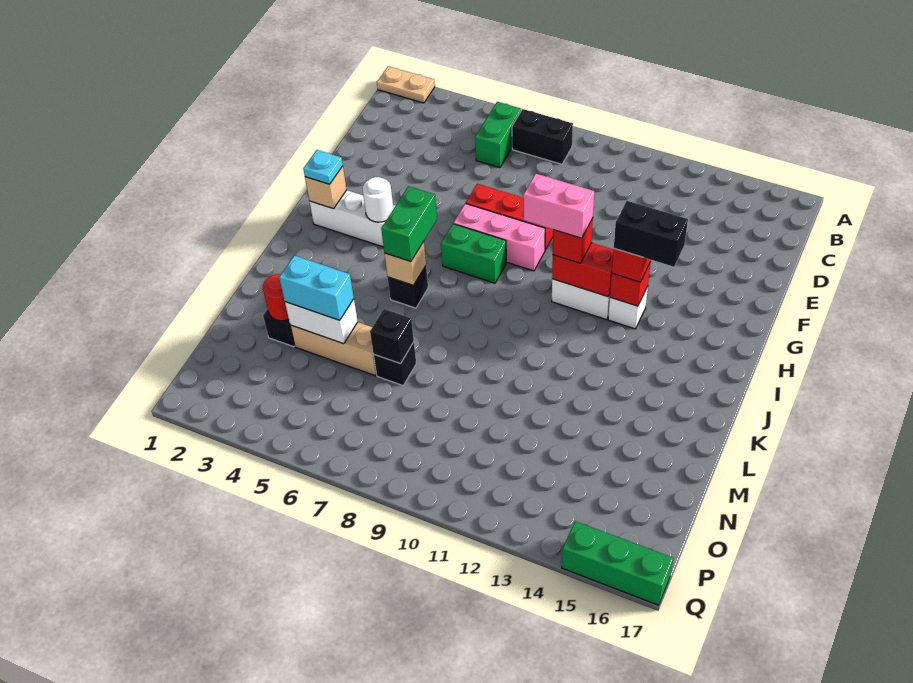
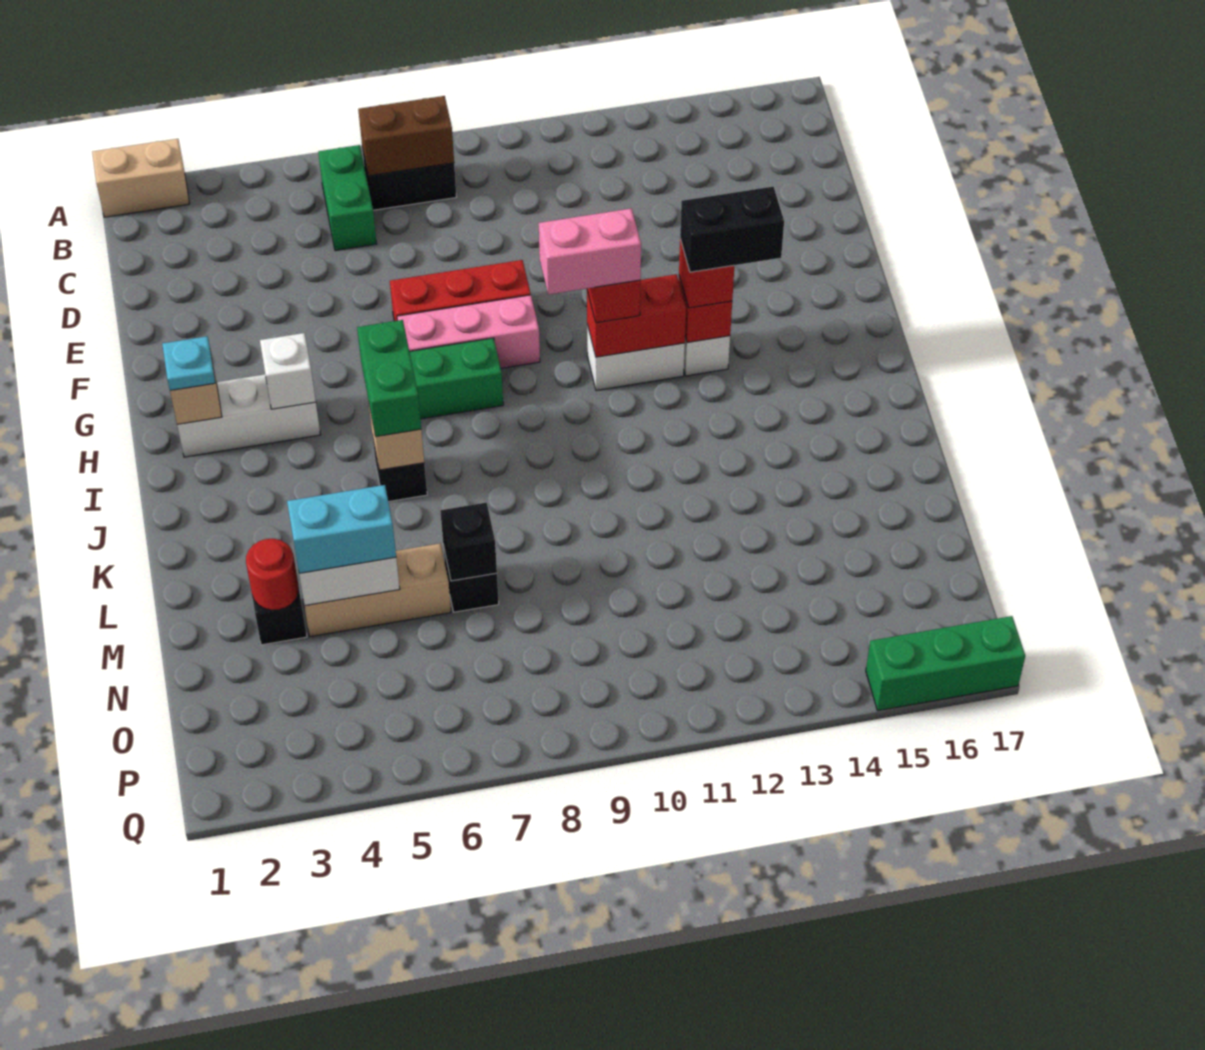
tan plate A1:A2 level 1 -> tan brick A1:A2 level 1
none -> brown brick B7:B8 level 2
white round brick H4 level 2 -> white brick H4 level 2

